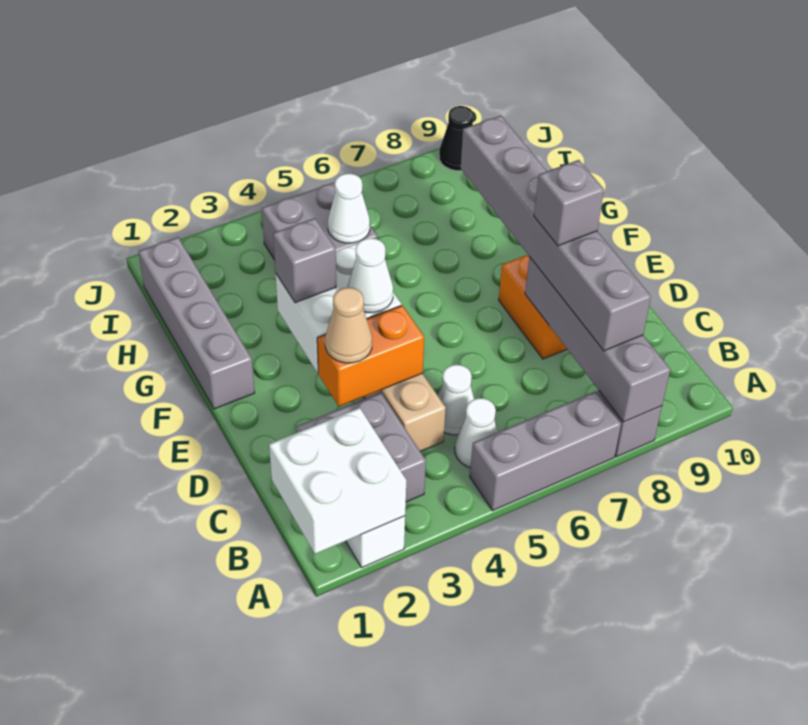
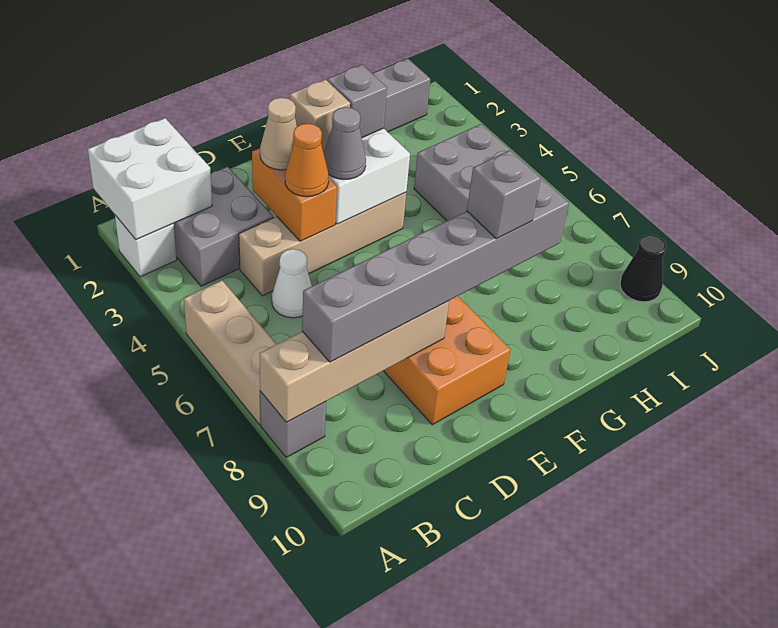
grey brick A5:A7 level 1 -> tan brick A5:A7 level 1
grey brick A8:D8 level 2 -> tan brick A8:D8 level 2
white cone B5 level 1 -> none
none -> orange cone D4 level 3
grey brick D8 level 4 -> grey brick F8 level 4
none -> tan brick E3 level 3
white cone E4 level 3 -> grey cone E4 level 3
white cone H5 level 2 -> none

